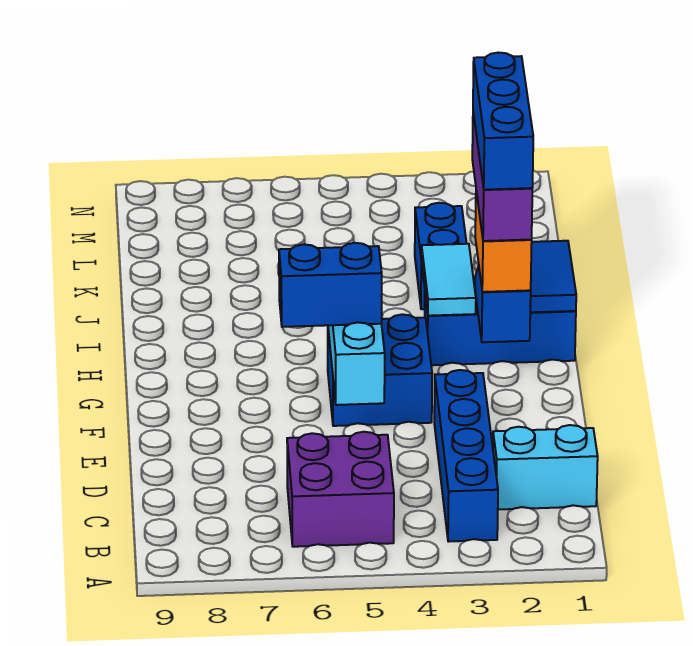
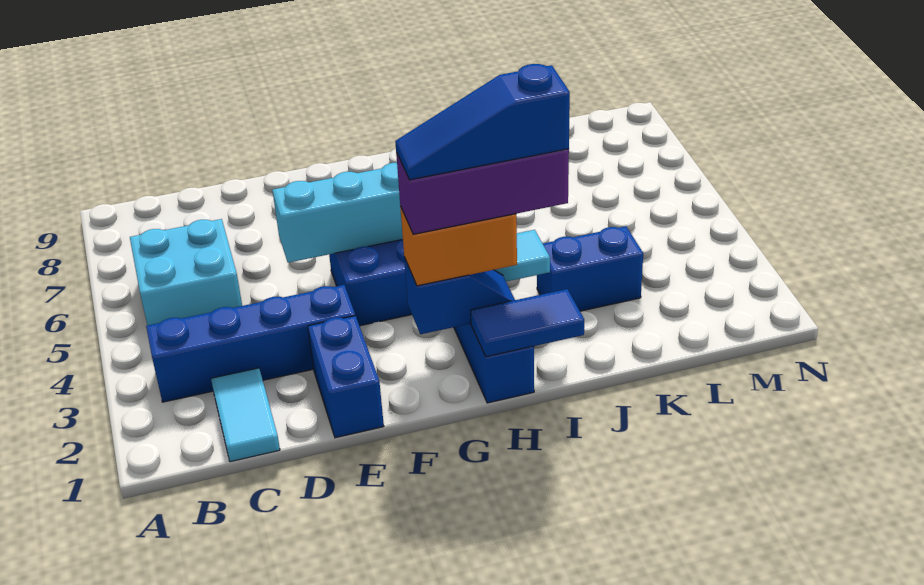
purple brick B5:C6 level 1 -> cyan brick B5:C6 level 1
cyan brick C1:C2 level 1 -> cyan tile C1:C2 level 1
blue brick F5:F6 level 3 -> blue brick E1:E2 level 1
blue brick G2:I2 level 5 -> blue slope G2:I2 level 5 top I

